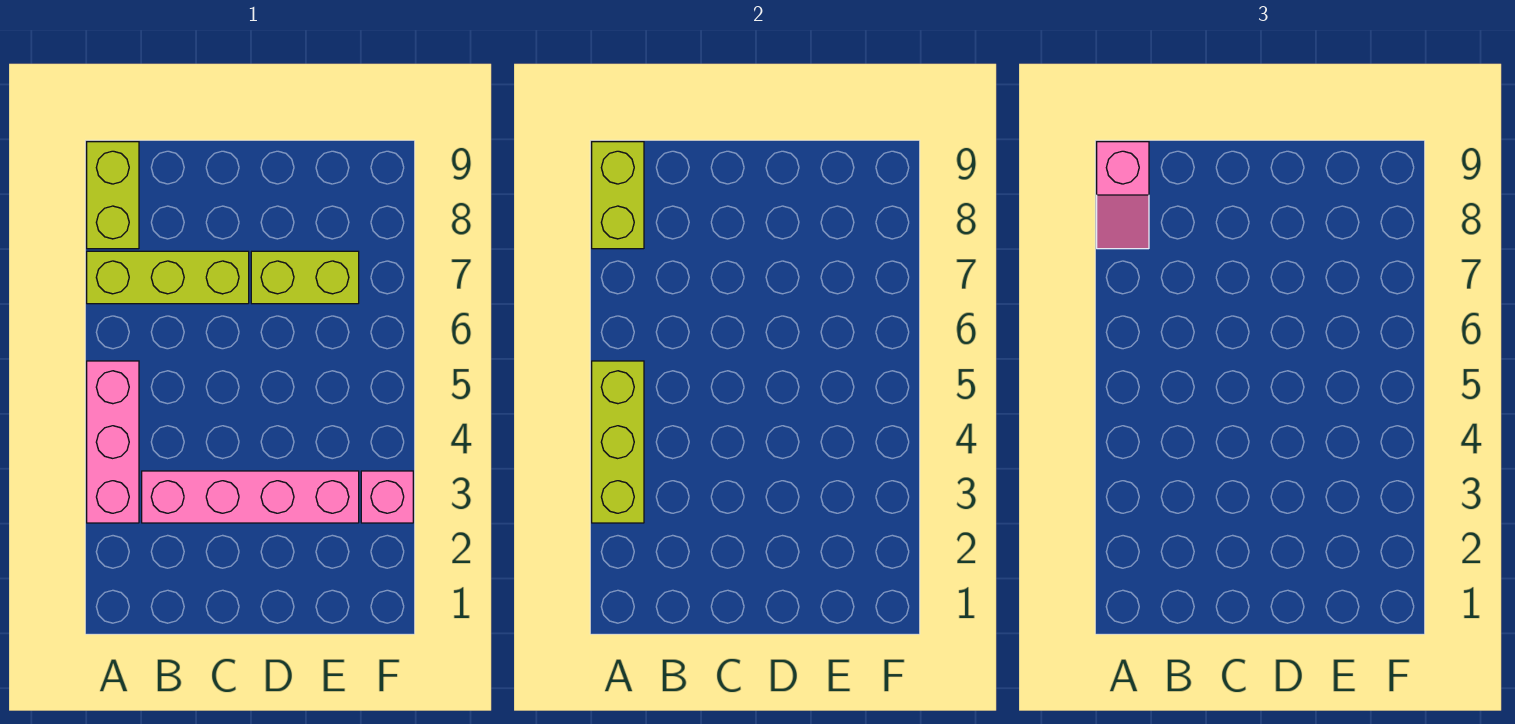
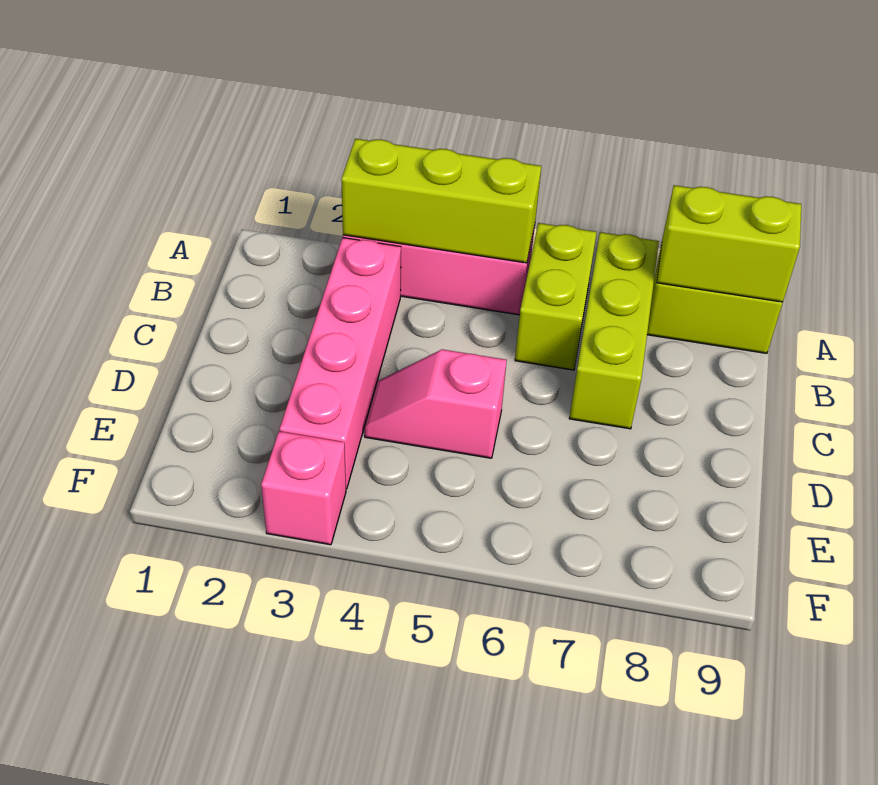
pink slope A8:A9 level 3 top 9 -> pink slope D4:D5 level 1 top 5
lime brick D7:E7 level 1 -> lime brick A6:B6 level 1

